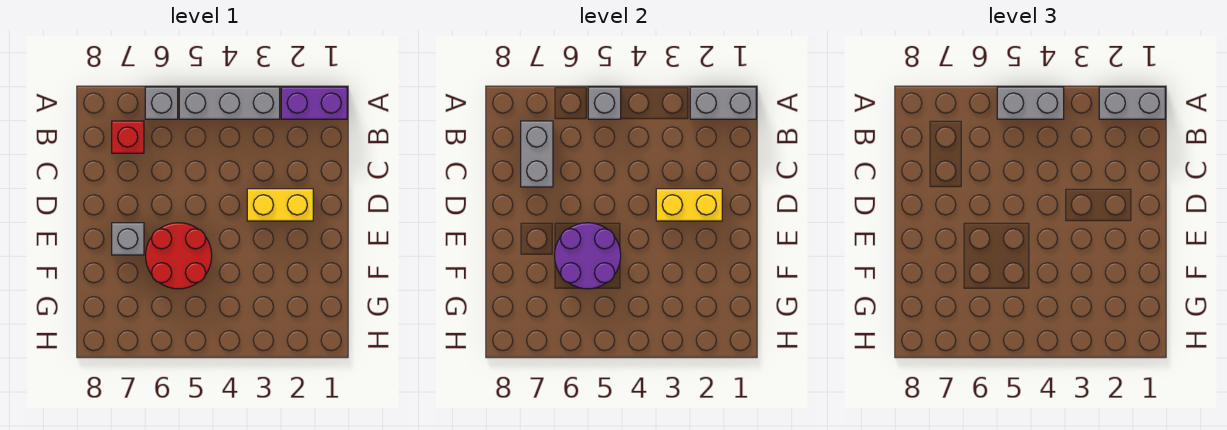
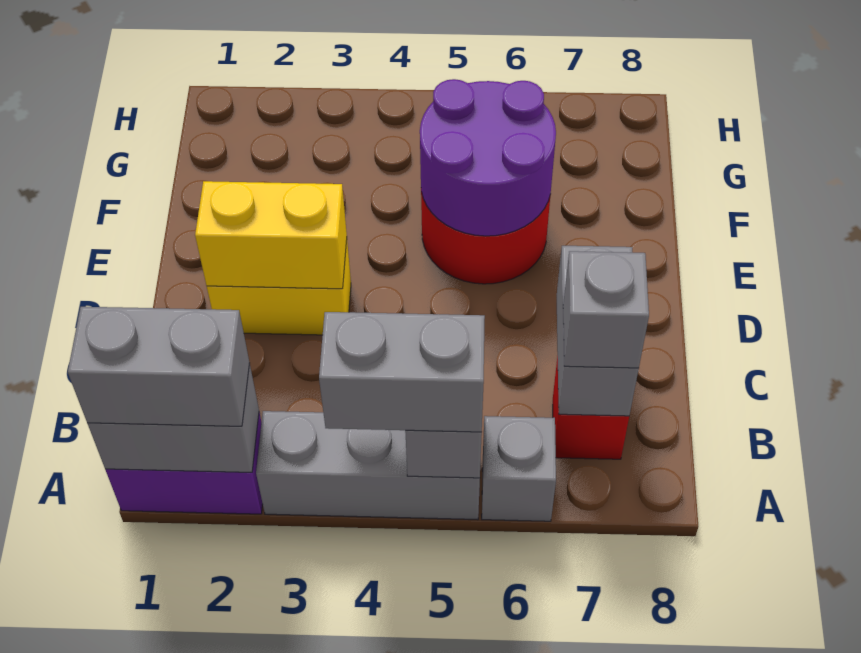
grey brick E7 level 1 -> grey brick B7 level 3

